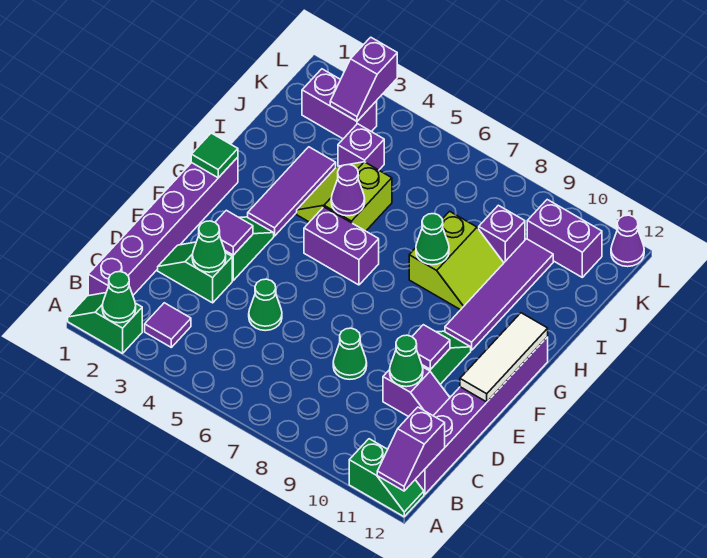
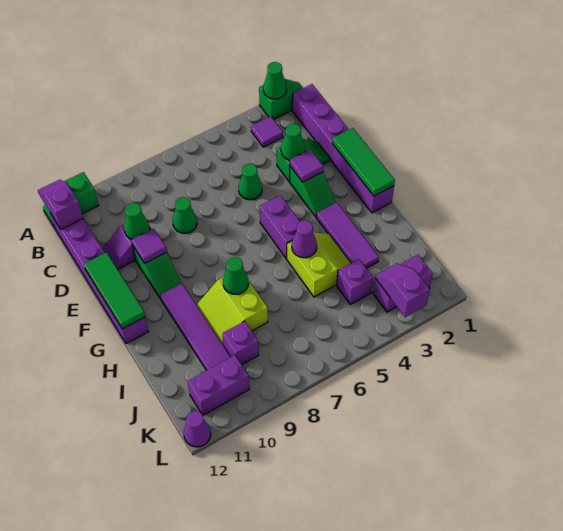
white tile E12:G12 level 2 -> green tile E12:G12 level 2
green tile G1 level 2 -> green tile E1:G1 level 2
purple brick G5:G6 level 1 -> purple brick F5:G5 level 1

